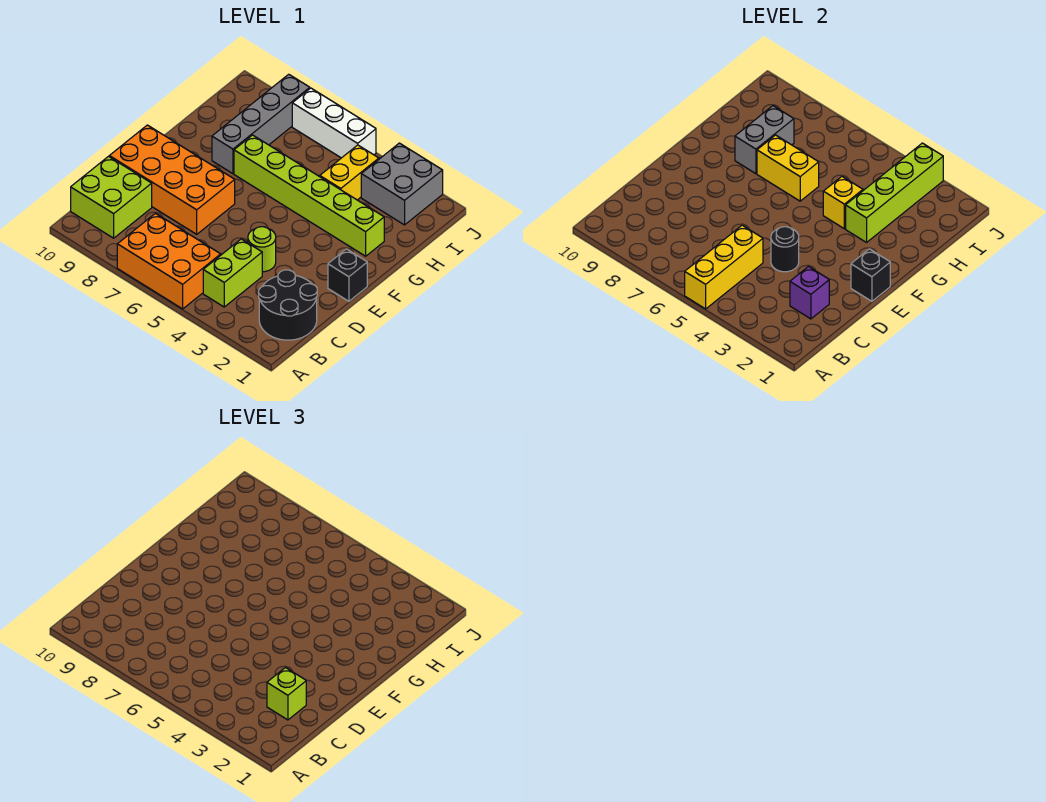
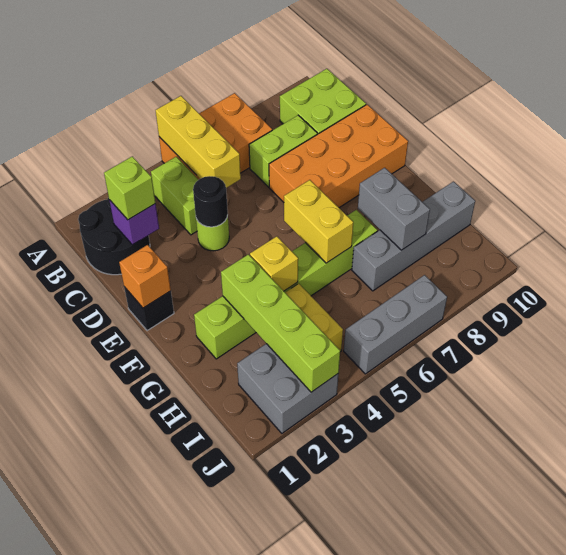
none -> lime brick C7:C8 level 1
black brick E1 level 2 -> orange brick E1 level 2
yellow brick G6:G7 level 2 -> yellow brick F6:G6 level 2
grey brick G8:J8 level 1 -> grey brick H7:H10 level 1
white brick J5:J7 level 1 -> grey brick J5:J7 level 1

